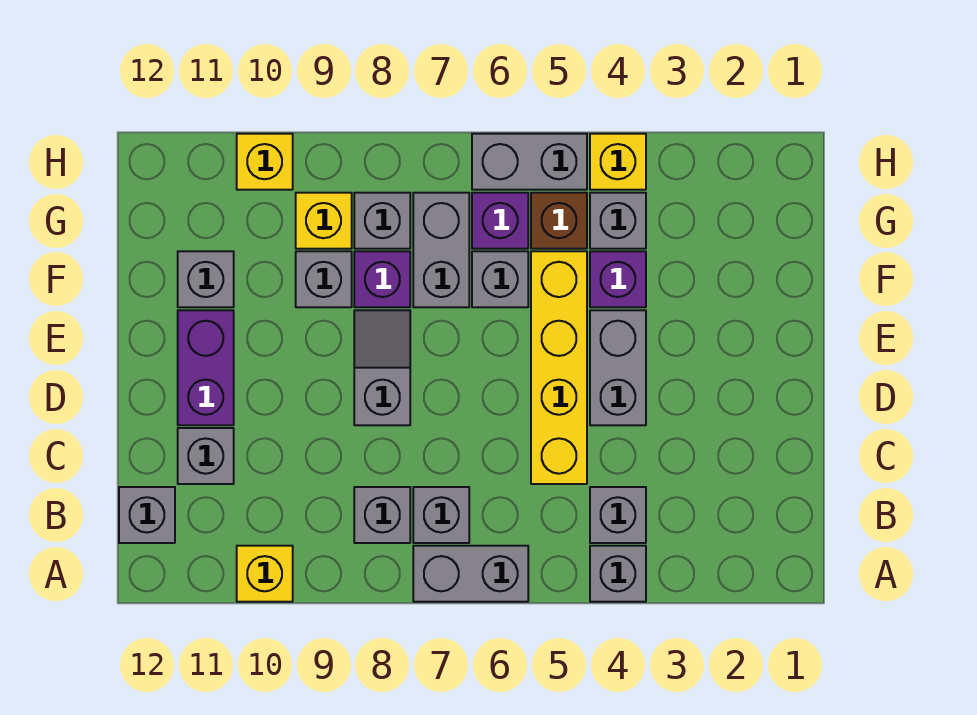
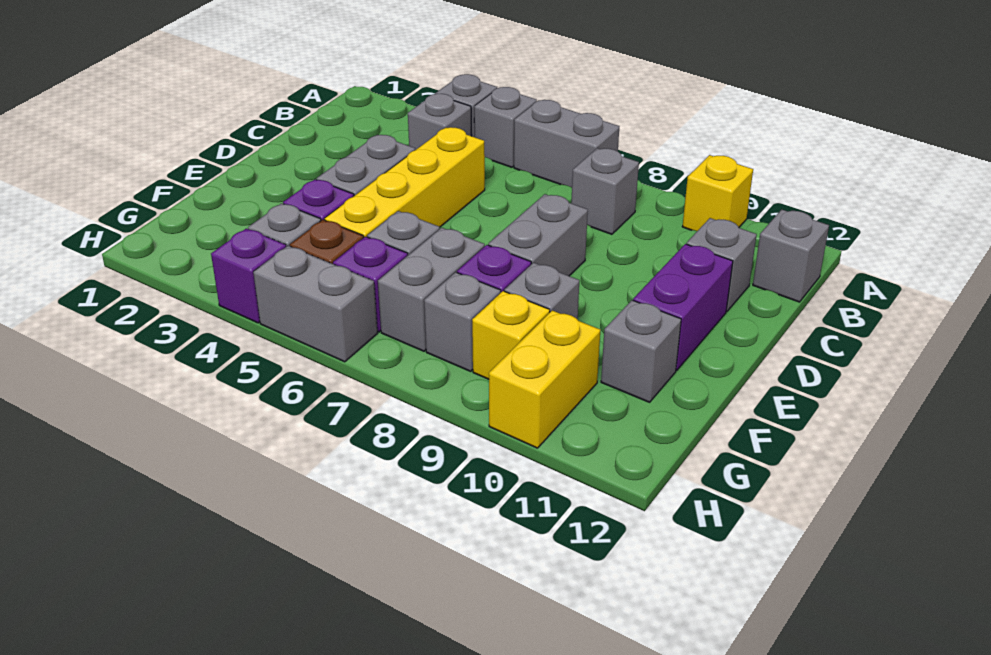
grey brick B7 level 1 -> grey brick A5 level 1
grey slope D8:E8 level 1 top D -> grey brick D8:E8 level 1
yellow brick H4 level 1 -> purple brick H4 level 1
yellow brick H10 level 1 -> yellow brick G10:H10 level 1

